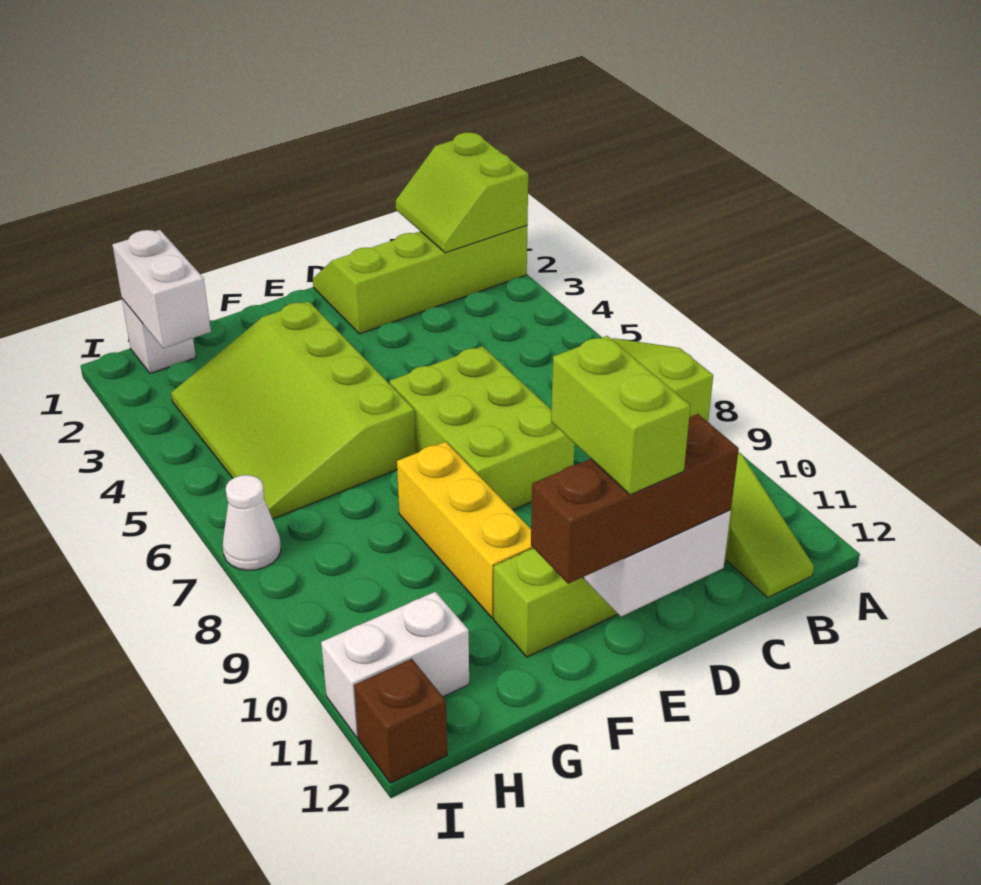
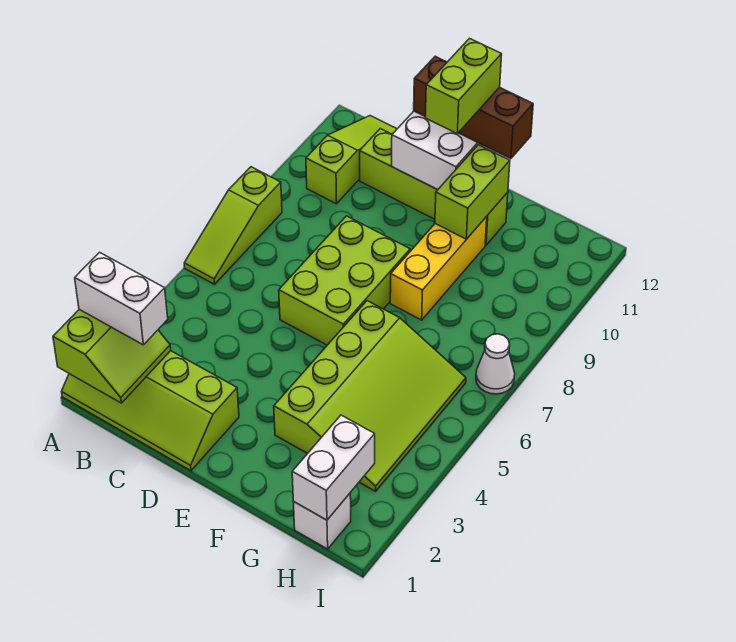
none -> lime brick F10:F11 level 2
white brick H11:I11 level 1 -> white brick A2:B2 level 3
brown brick I12 level 1 -> none

